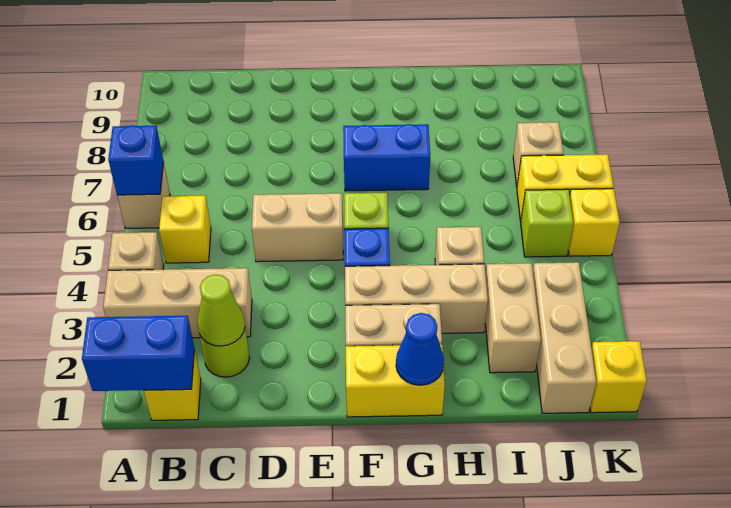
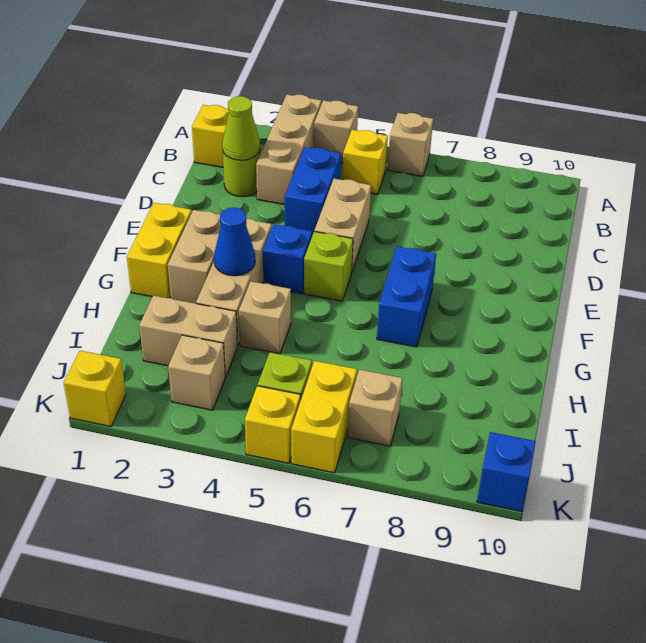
blue brick A1:B1 level 2 -> blue brick C4:D4 level 1
blue brick A6 level 2 -> blue brick K10 level 1
blue cone G1 level 2 -> blue cone G3 level 2
tan brick J1:J3 level 1 -> tan brick J3 level 1

